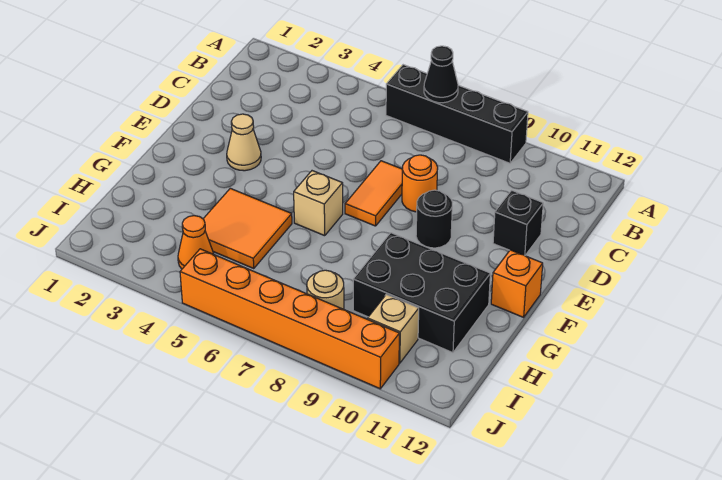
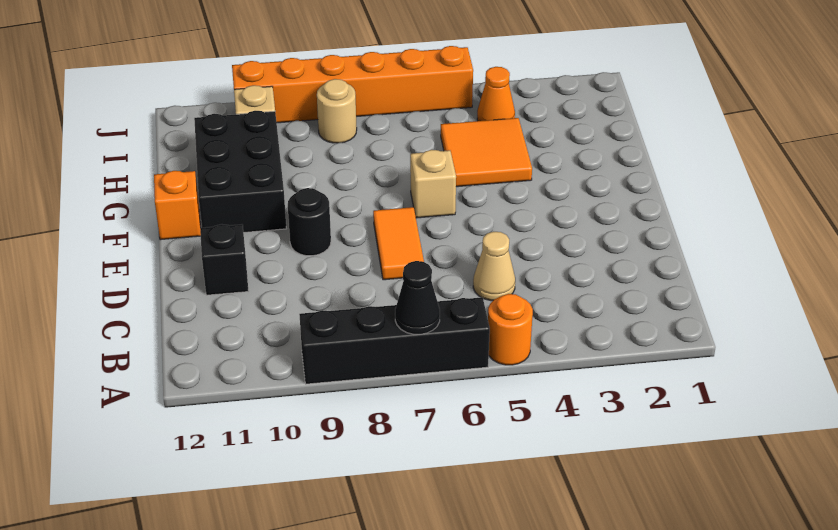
orange round brick D8 level 1 -> orange round brick A5 level 1
tan cone E3 level 1 -> tan cone C5 level 1
black brick G9:H11 level 1 -> black brick F10:H11 level 1

